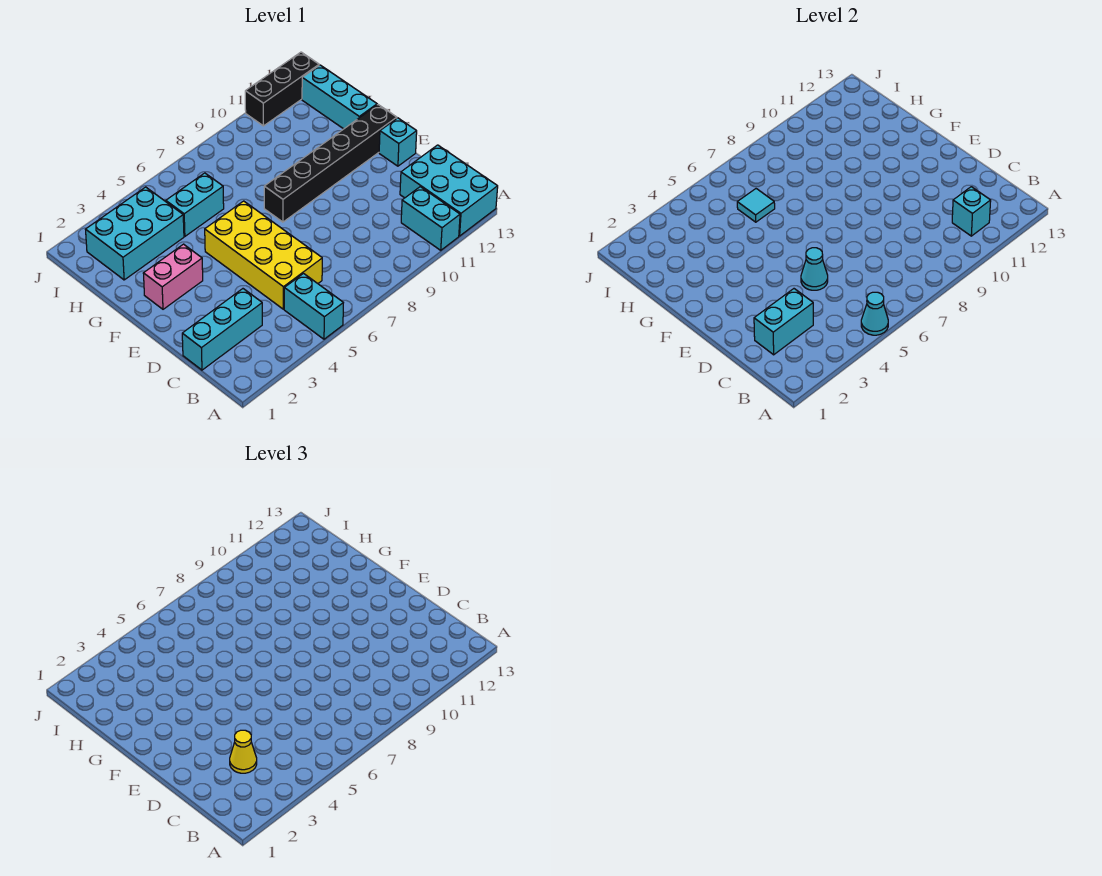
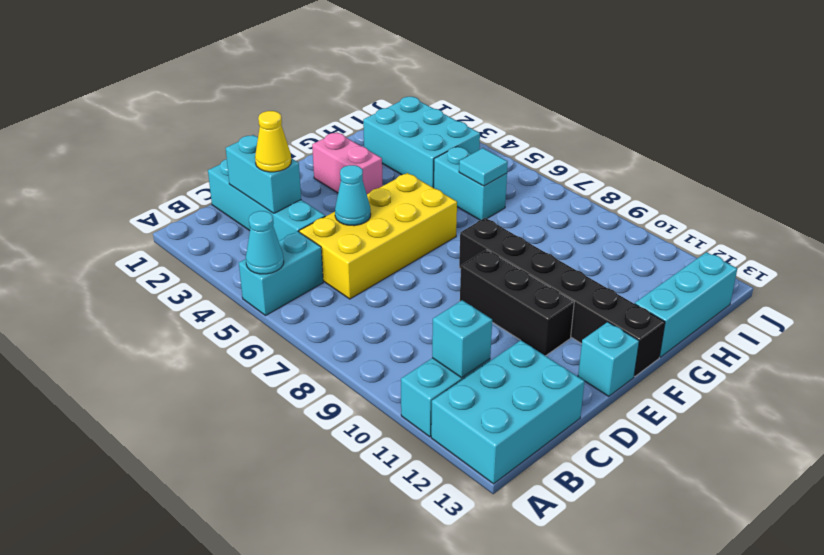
cyan brick C1:C3 level 1 -> cyan brick C1:C4 level 1
black brick J11:J13 level 1 -> black brick E9:E11 level 1

